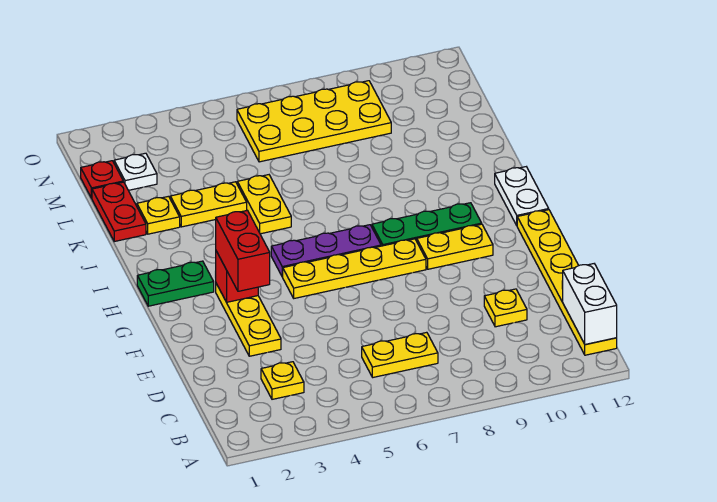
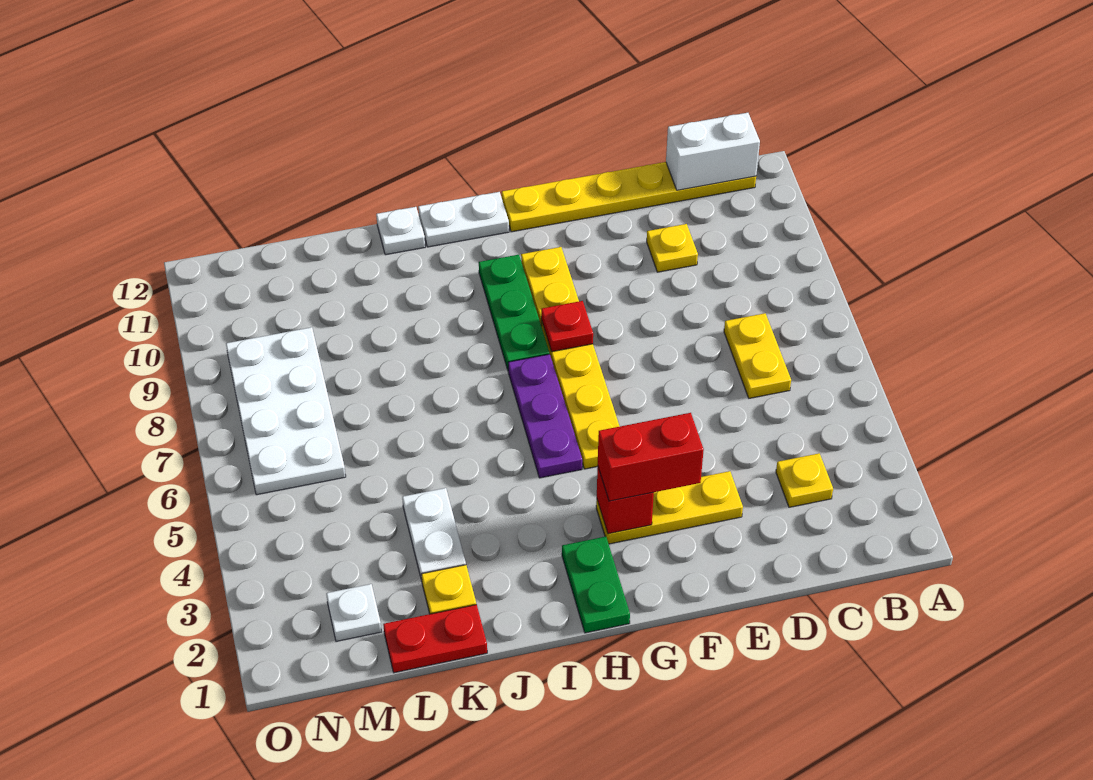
yellow plate J5:K5 level 1 -> none
none -> white plate J12 level 1
yellow plate K3:K4 level 1 -> white plate K3:K4 level 1
red plate M1 level 1 -> red plate G8 level 2
yellow plate M6:N9 level 1 -> white plate M6:N9 level 1

